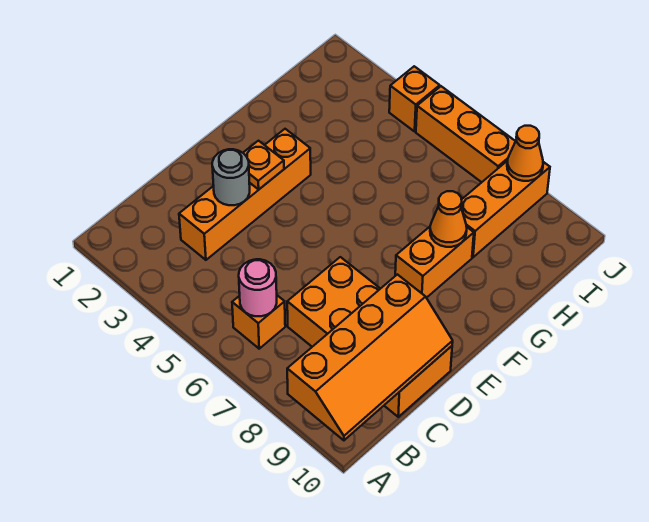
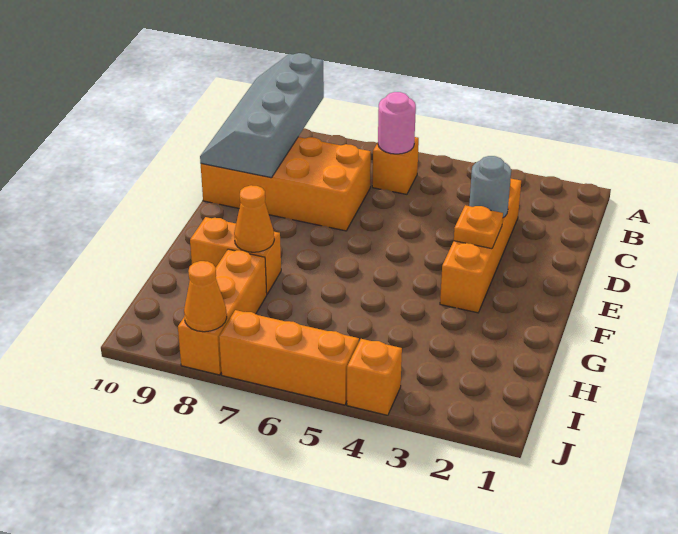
orange slope A9:D10 level 2 top 9 -> grey slope A9:D10 level 2 top 9
orange brick F8:G8 level 1 -> orange brick G8:G9 level 1

